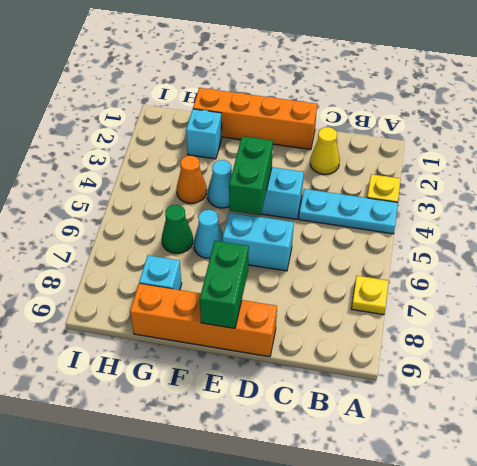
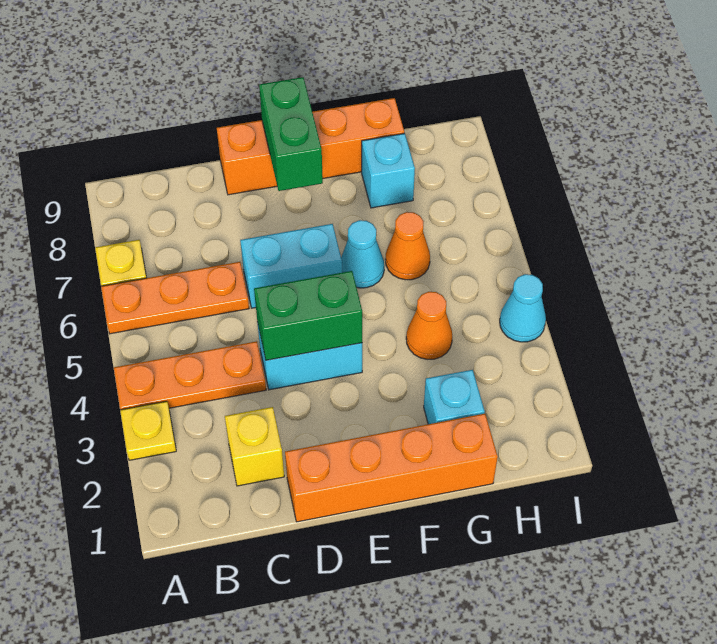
cyan plate A4:C4 level 1 -> orange plate A4:C4 level 1
none -> orange plate A6:C6 level 1
yellow cone C2 level 1 -> yellow brick C2 level 1
green brick E4:E5 level 2 -> green brick D4:E4 level 2
cyan cone F4 level 1 -> cyan cone I4 level 1
green cone G6 level 1 -> orange cone G6 level 1

